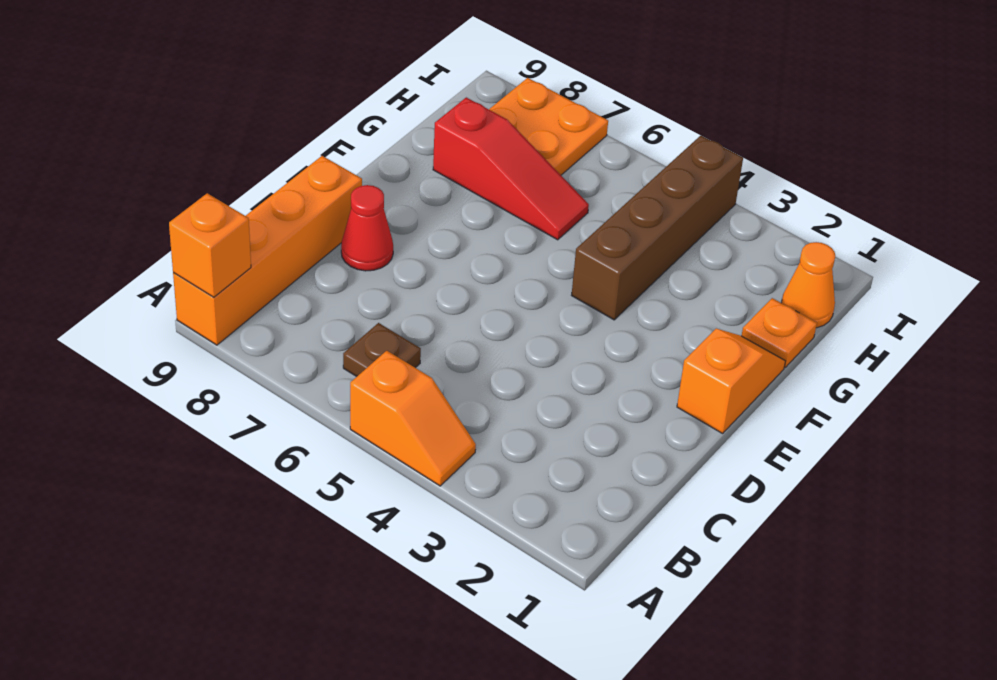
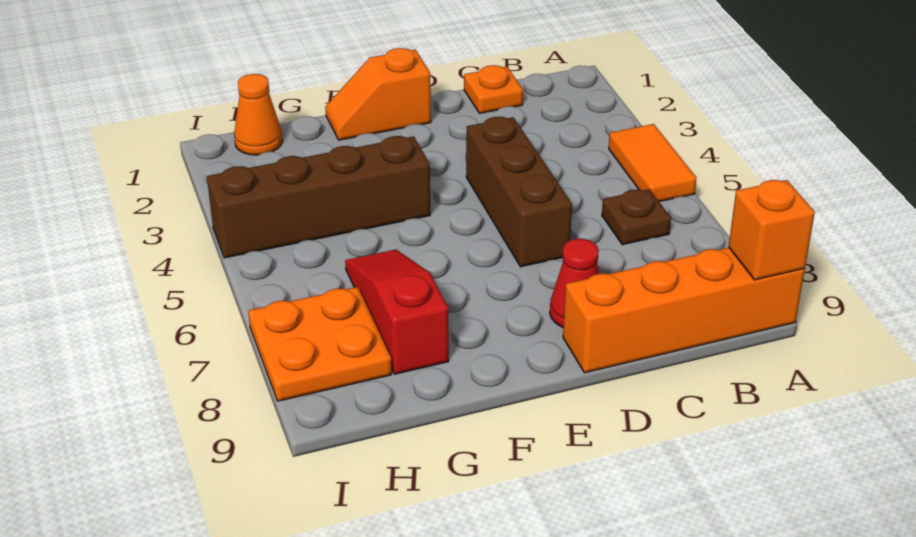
orange slope A4:A5 level 1 top 5 -> orange tile A4:A5 level 1
none -> brown brick D4:D6 level 1
orange plate G1 level 1 -> orange plate C1 level 1

